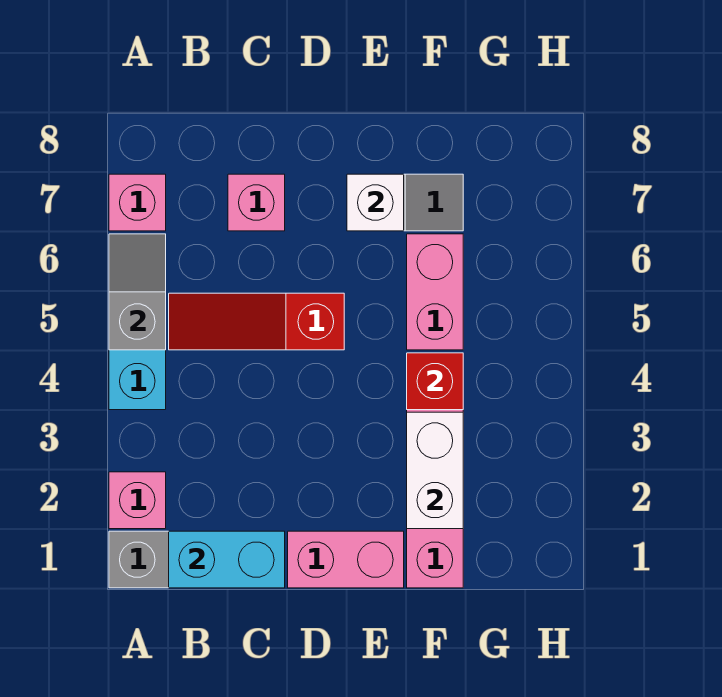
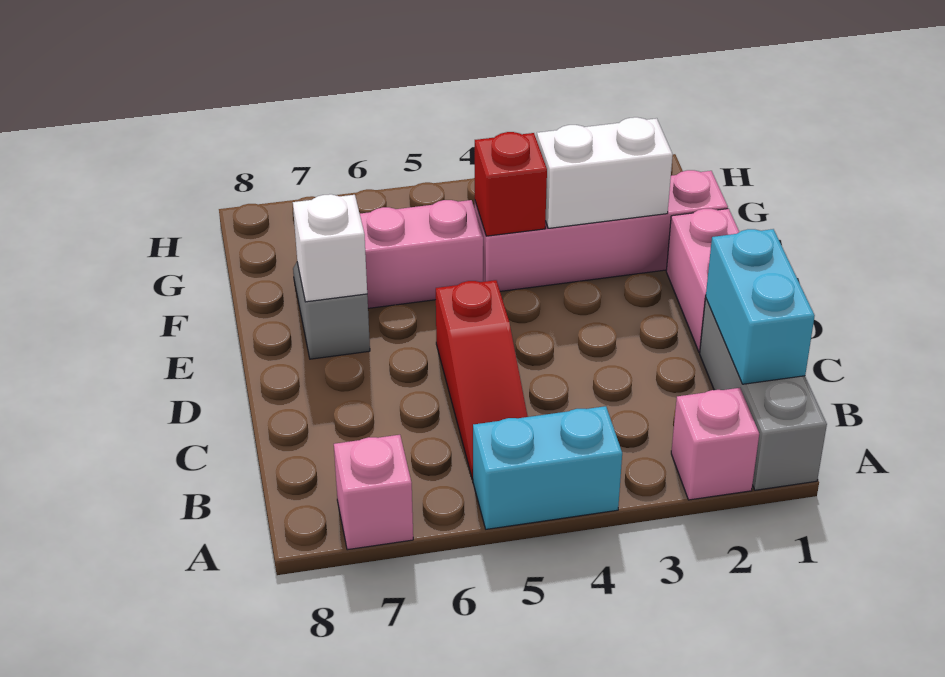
grey slope A5:A6 level 2 top 5 -> none
pink brick C7 level 1 -> none

